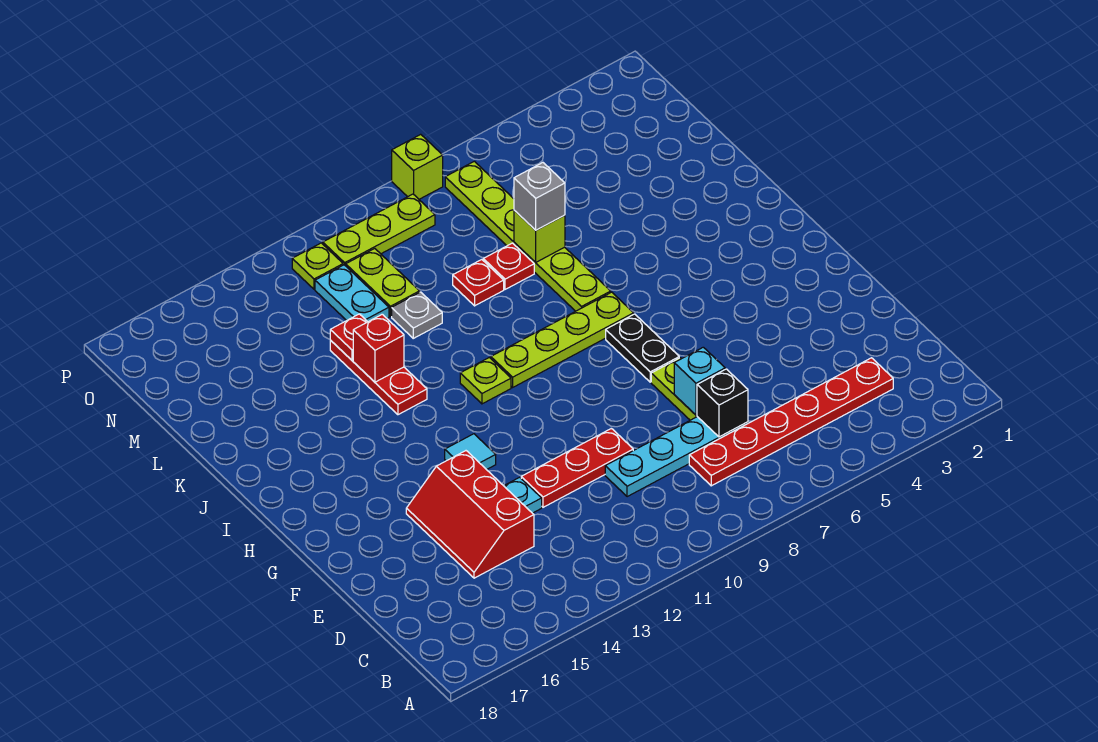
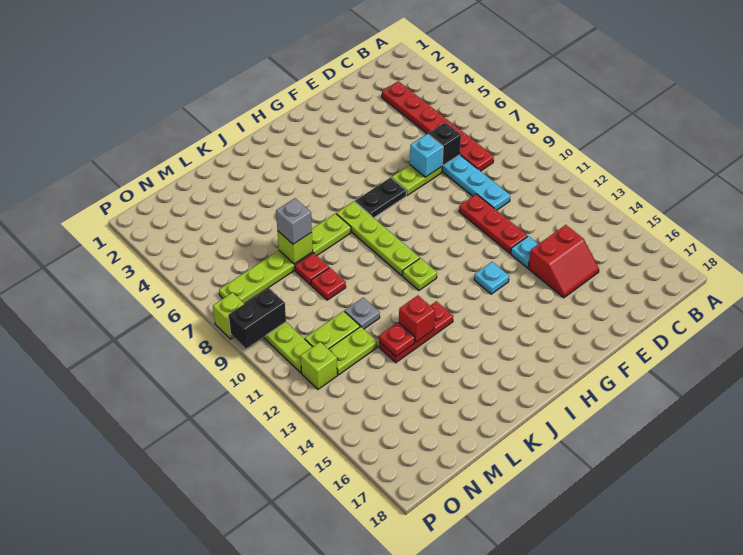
red slope D14:F15 level 1 top 14 -> red slope D14:E15 level 1 top 14
cyan tile G13 level 1 -> cyan plate G13 level 1
cyan plate M12:N12 level 1 -> lime plate M12:N12 level 1
none -> black brick O9:P9 level 2
lime plate O12 level 1 -> lime brick O12 level 1

